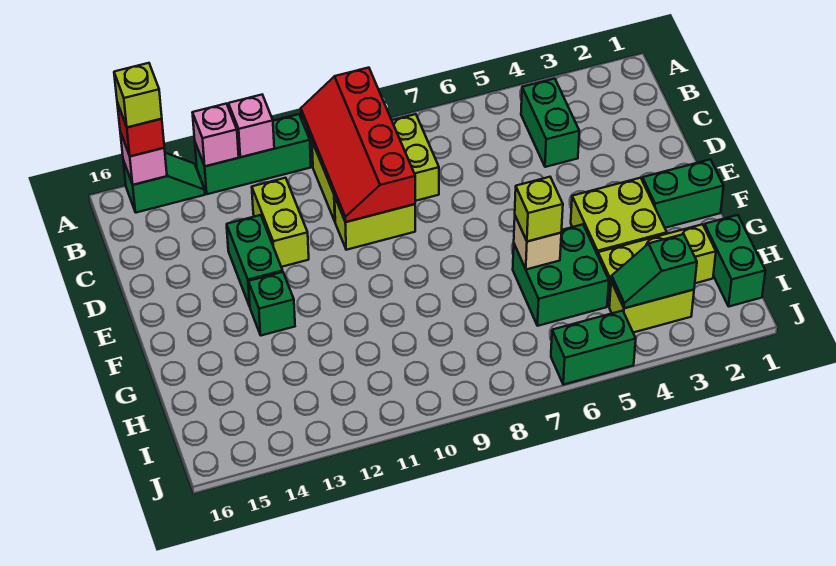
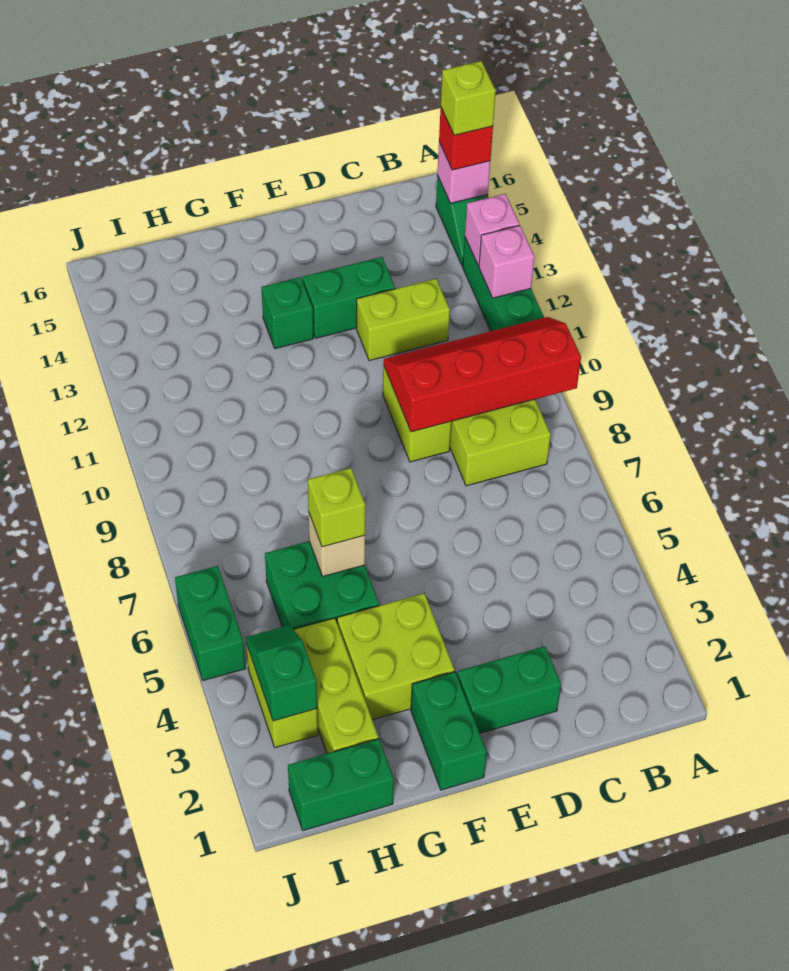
green brick B4:C4 level 1 -> green brick D2:E2 level 1

